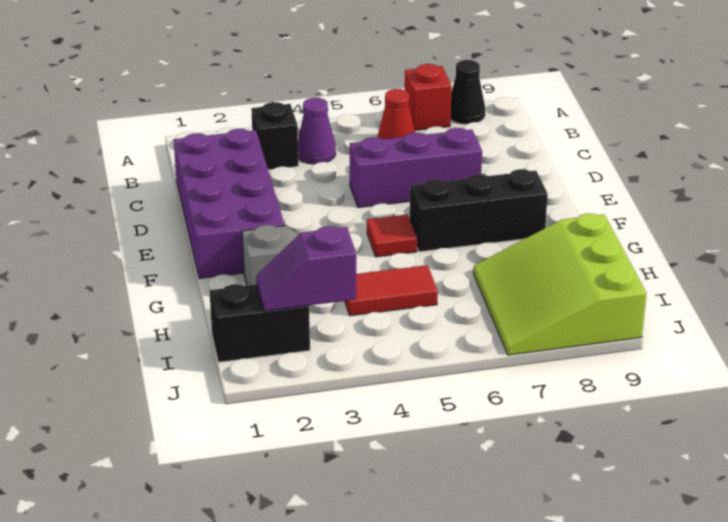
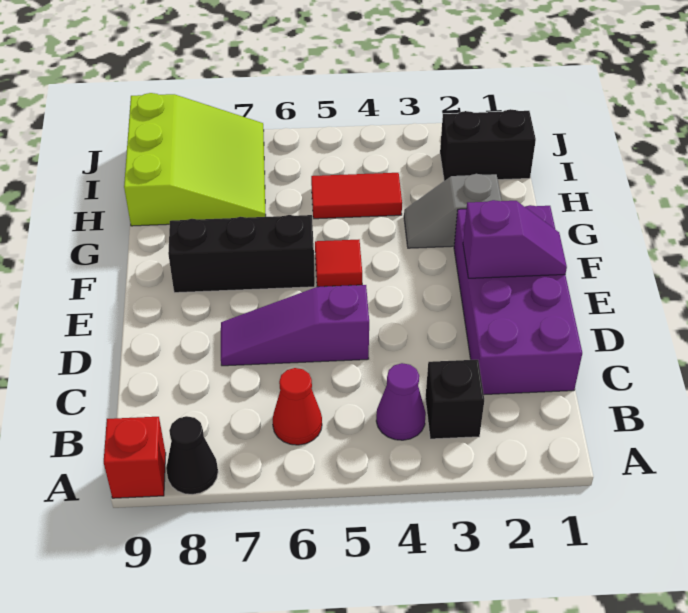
red brick A7 level 1 -> red brick A9 level 1
purple brick D5:D7 level 1 -> purple slope D5:D7 level 1 top 5
purple slope I2:I3 level 2 top 3 -> purple slope E1:E2 level 2 top 2

